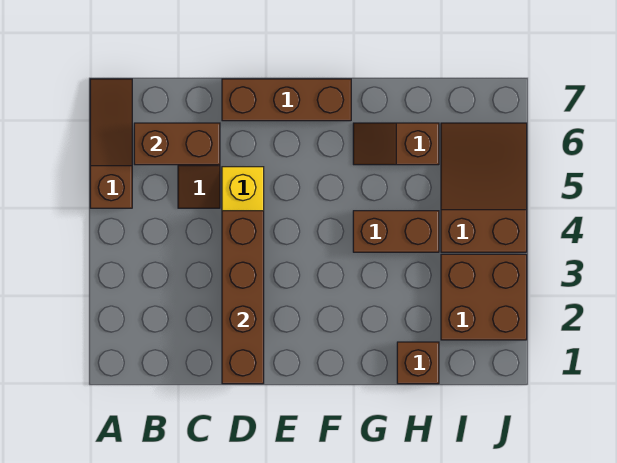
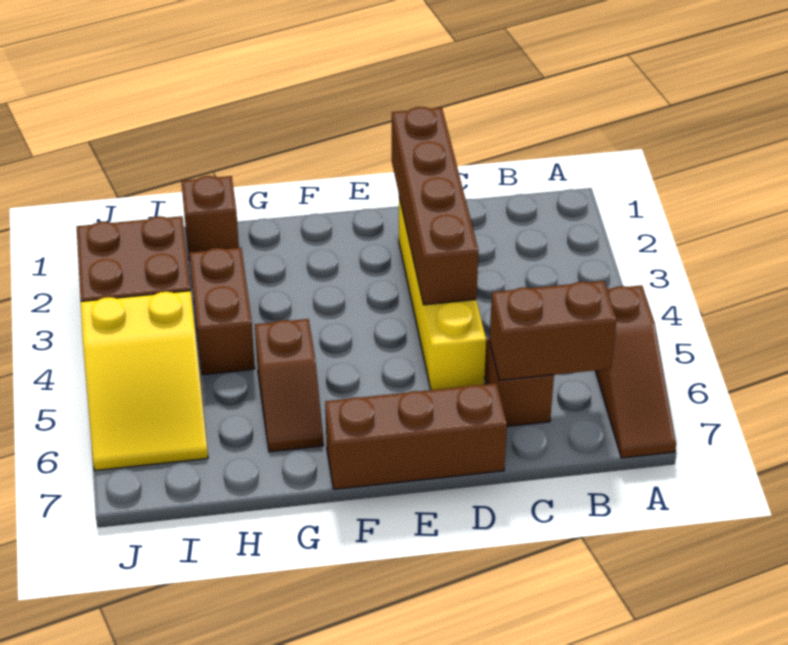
brown brick G4:H4 level 1 -> brown brick H3:H4 level 1
brown slope G6:H6 level 1 top H -> brown slope G5:G6 level 1 top 5
brown slope I4:J6 level 1 top 4 -> yellow slope I4:J6 level 1 top 4

